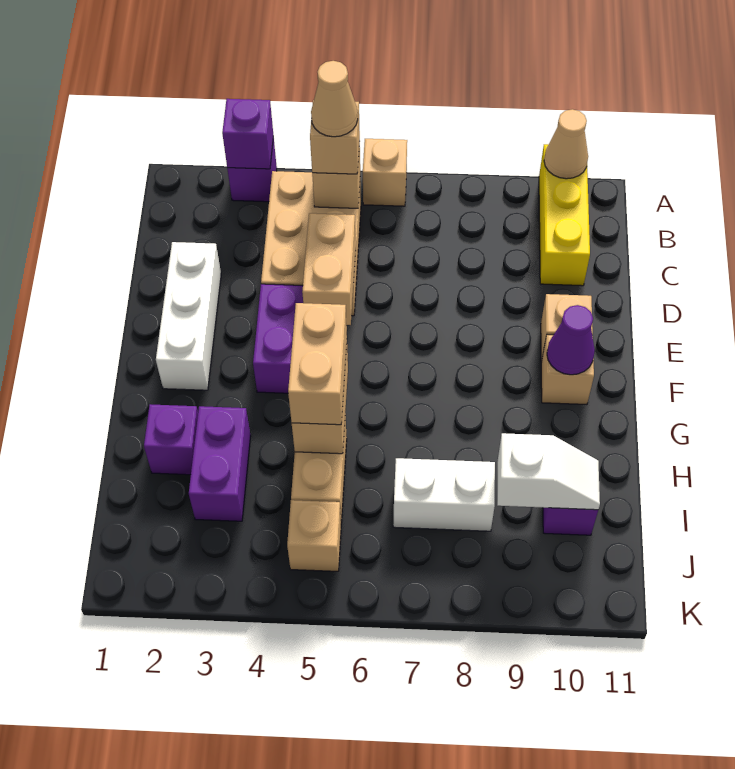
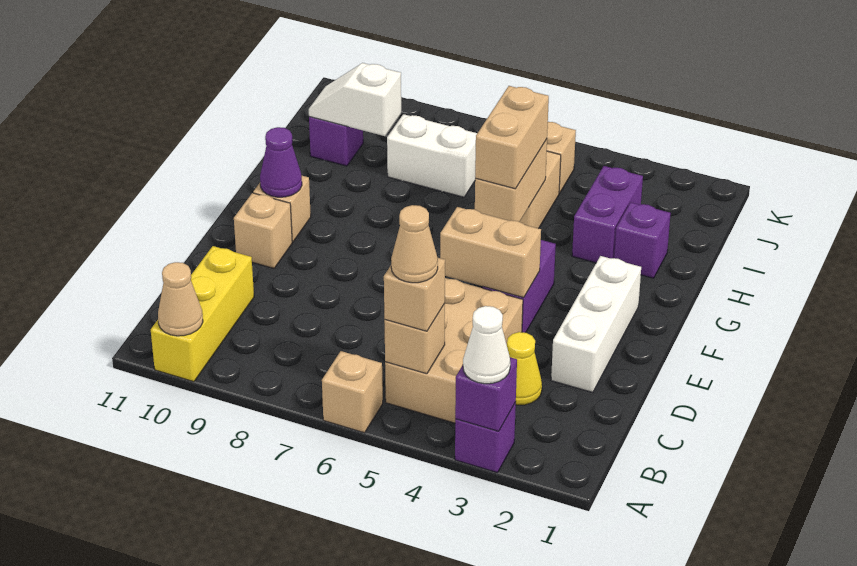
none -> white cone A3 level 3
none -> yellow cone C3 level 1
tan brick D5:E5 level 2 -> tan brick E4:E5 level 2

